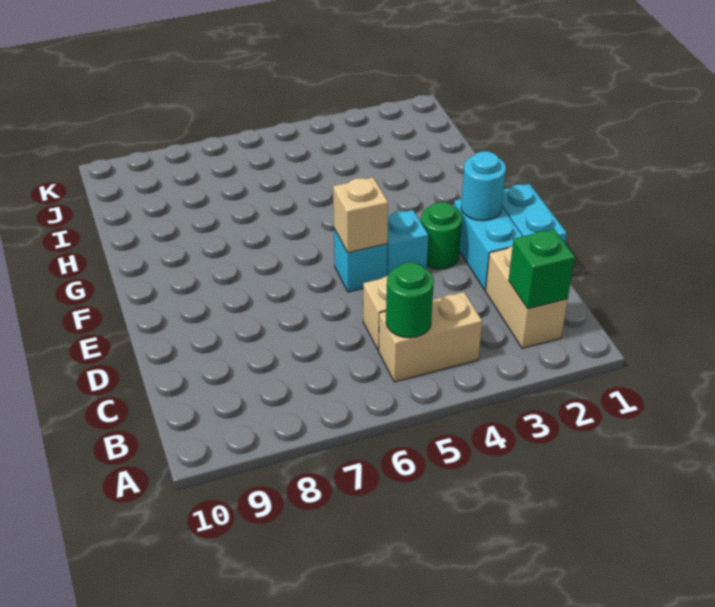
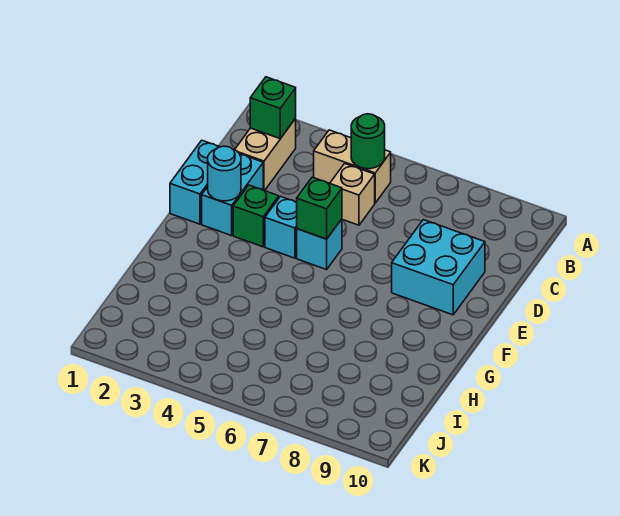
none -> cyan brick D8:E9 level 1
green round brick E3 level 1 -> green brick E3 level 1
tan brick E5 level 2 -> green brick E5 level 2

